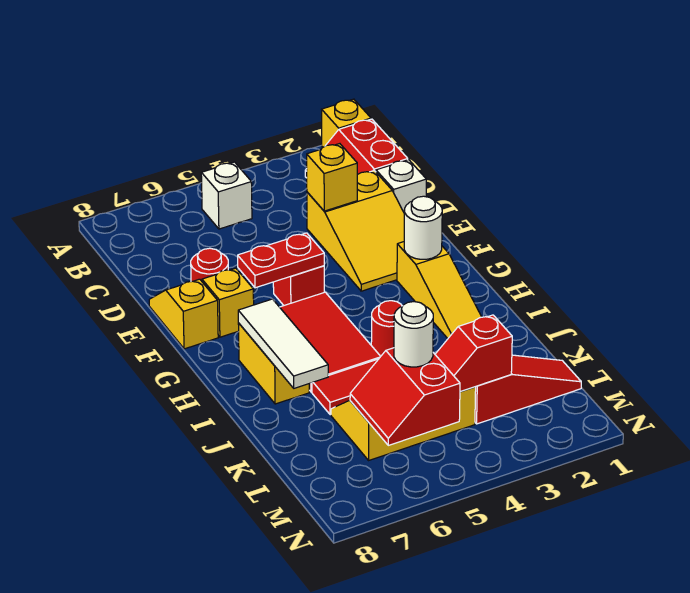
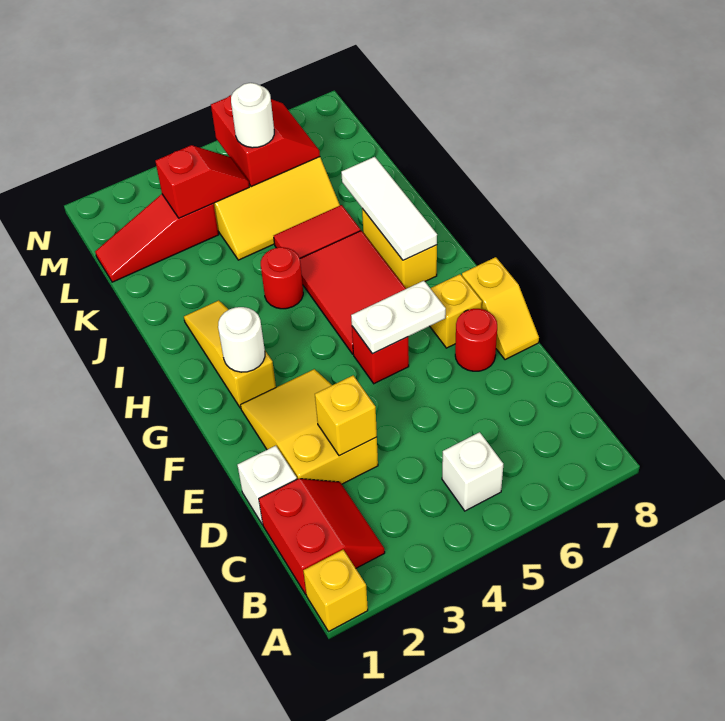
red plate F5:F6 level 2 -> white plate F5:F6 level 2

